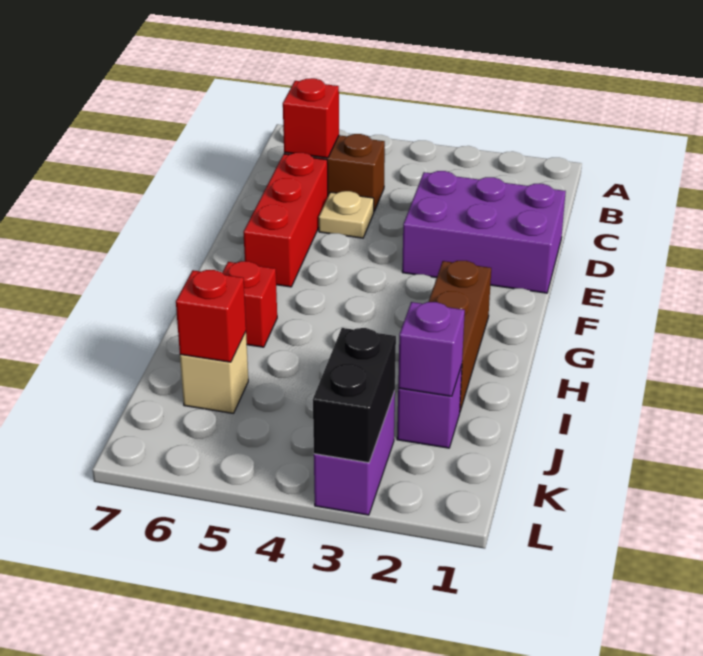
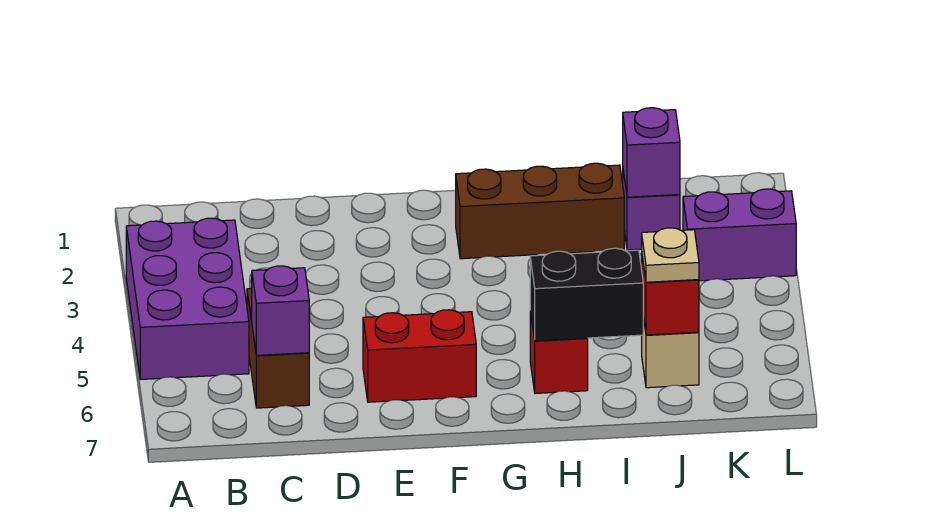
red brick C6 level 2 -> purple brick C6 level 2
purple brick D1:E3 level 1 -> purple brick A3:B5 level 1
tan plate D5 level 1 -> tan plate J6 level 3
red brick D6:F6 level 1 -> red brick E6:F6 level 1
black brick K3:L3 level 2 -> black brick H6:I6 level 2

